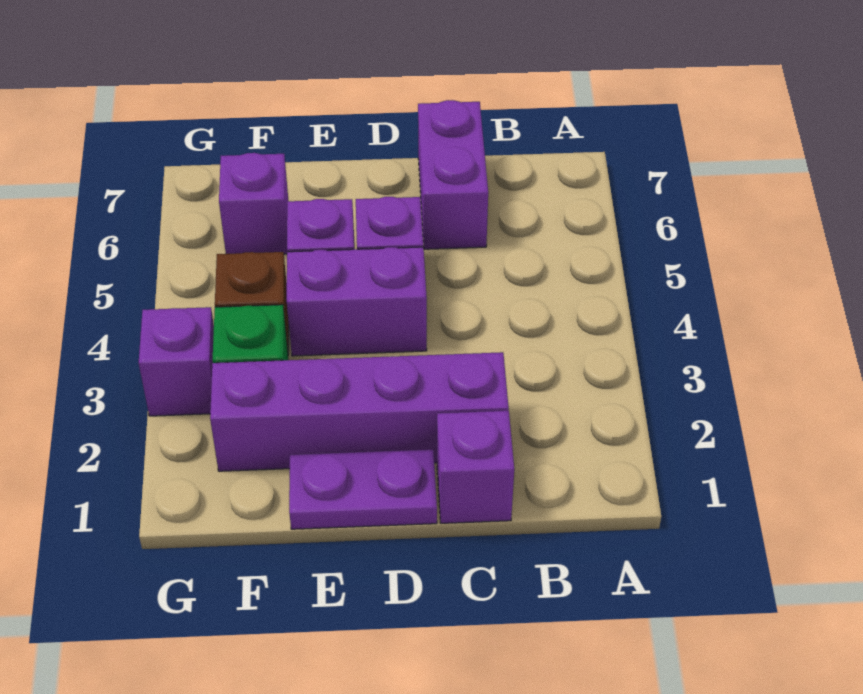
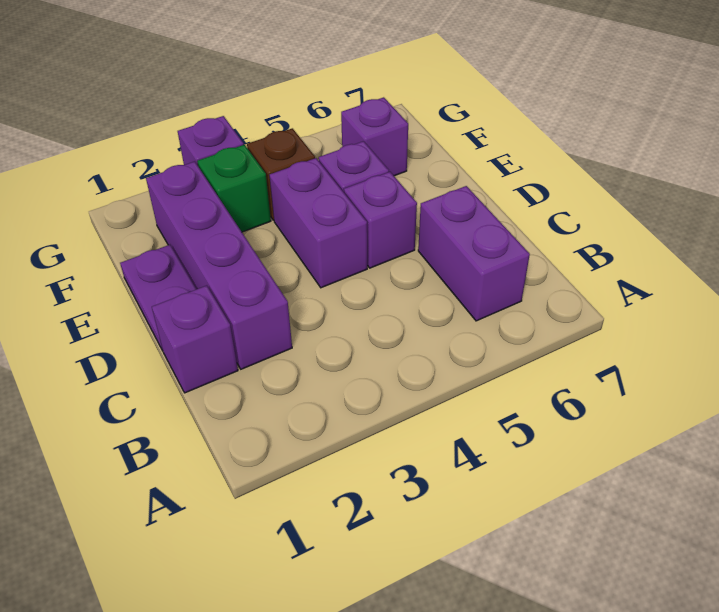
purple brick C6:C7 level 1 -> purple brick B6:C6 level 1

